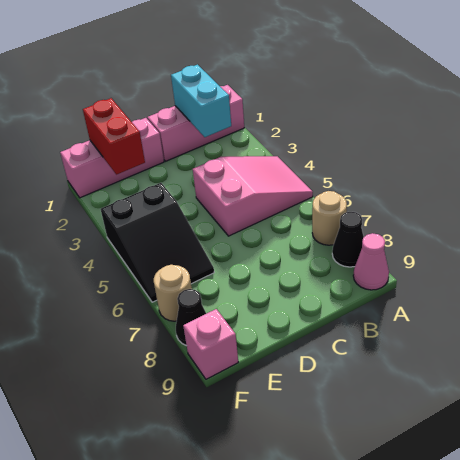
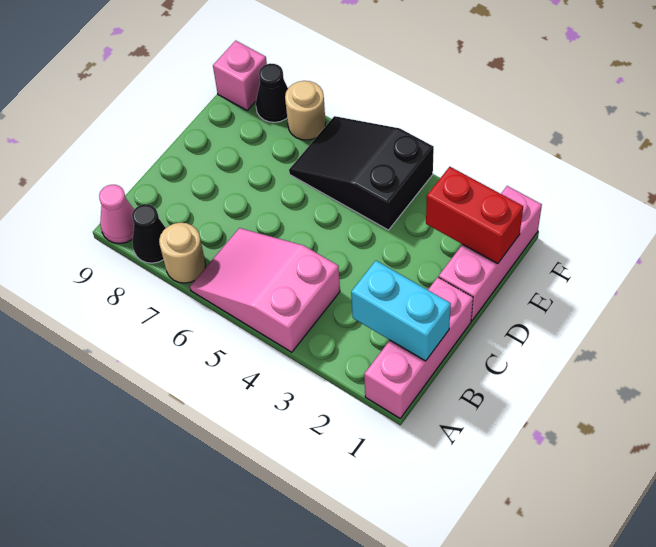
pink slope A4:C5 level 1 top C -> pink slope A4:B6 level 1 top 4

